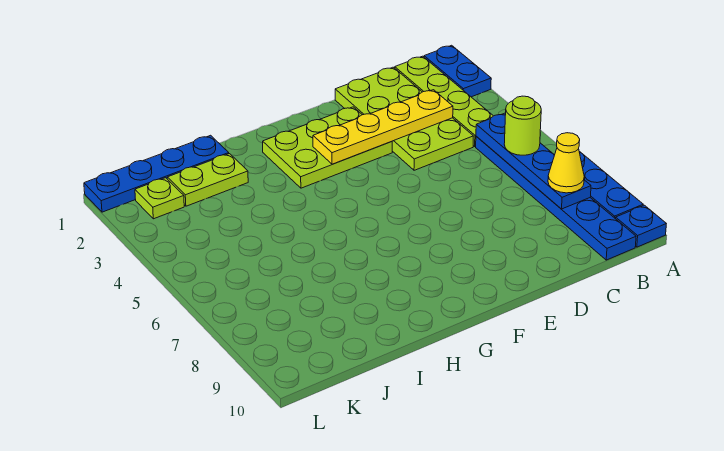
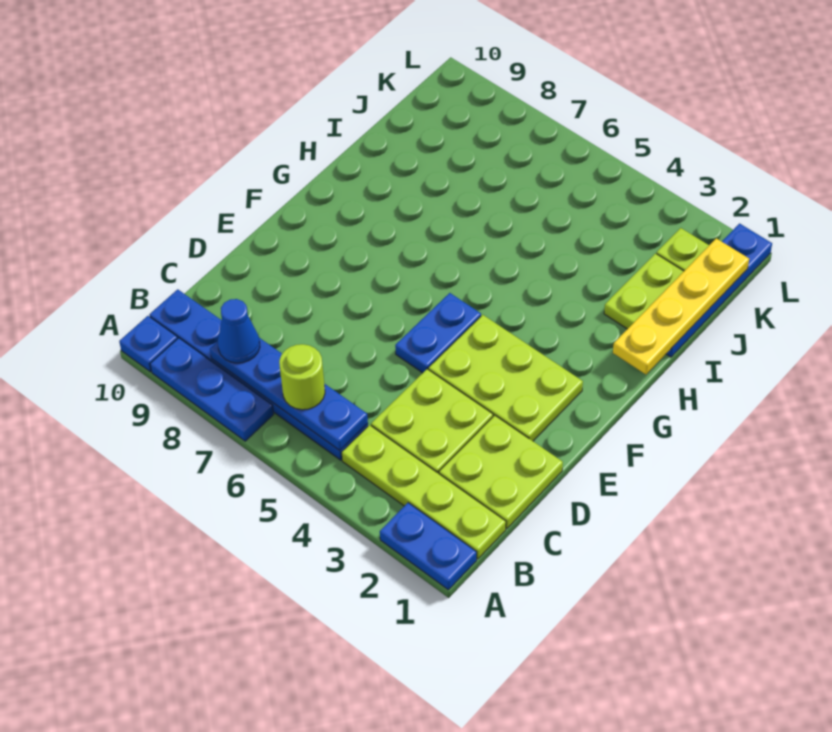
yellow cone B8 level 3 -> blue cone B8 level 3
yellow plate C3:F3 level 2 -> yellow plate H1:K1 level 2
lime plate E2:G3 level 1 -> lime plate E2:F4 level 1
none -> blue plate E5:F5 level 1

